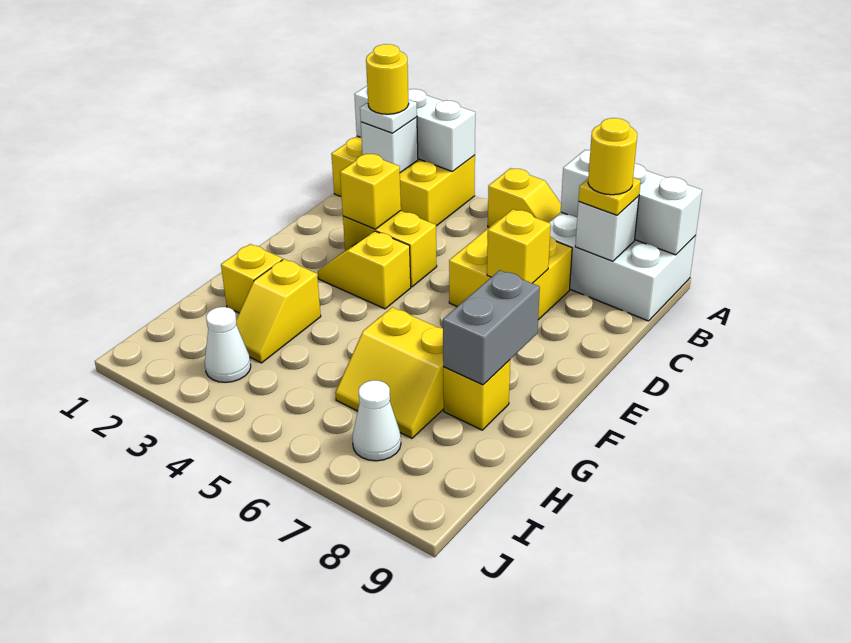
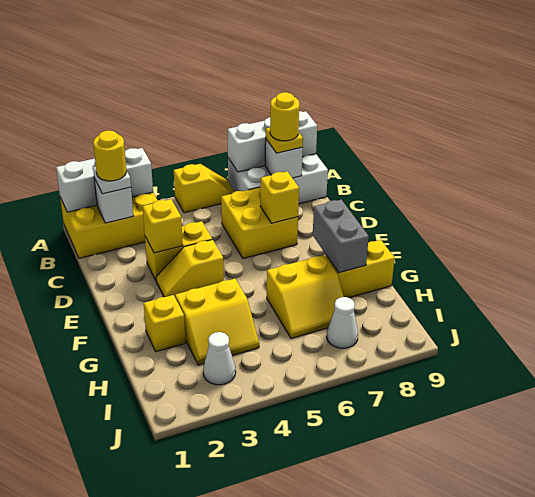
yellow slope G3:H3 level 1 top G -> yellow slope G3:H4 level 1 top G
yellow brick G8 level 1 -> yellow brick G8:G9 level 1

